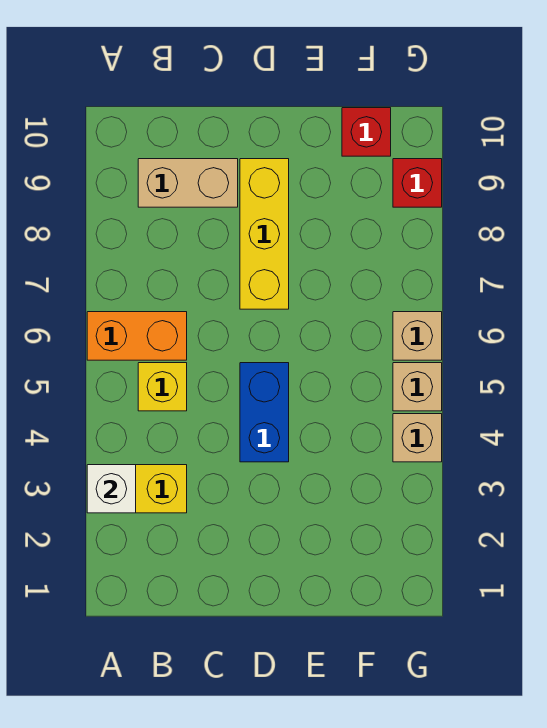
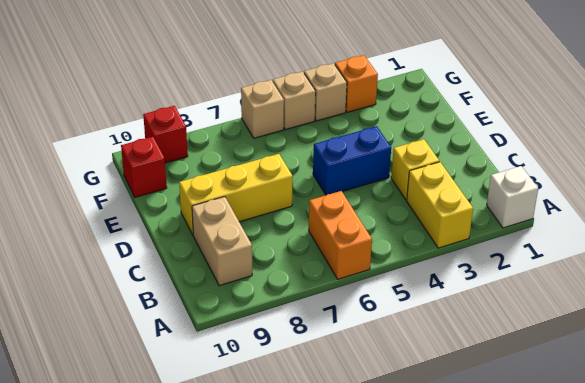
white brick A3 level 2 -> white brick A1 level 1
yellow brick B5 level 1 -> yellow brick C3 level 1
none -> orange brick G3 level 1

